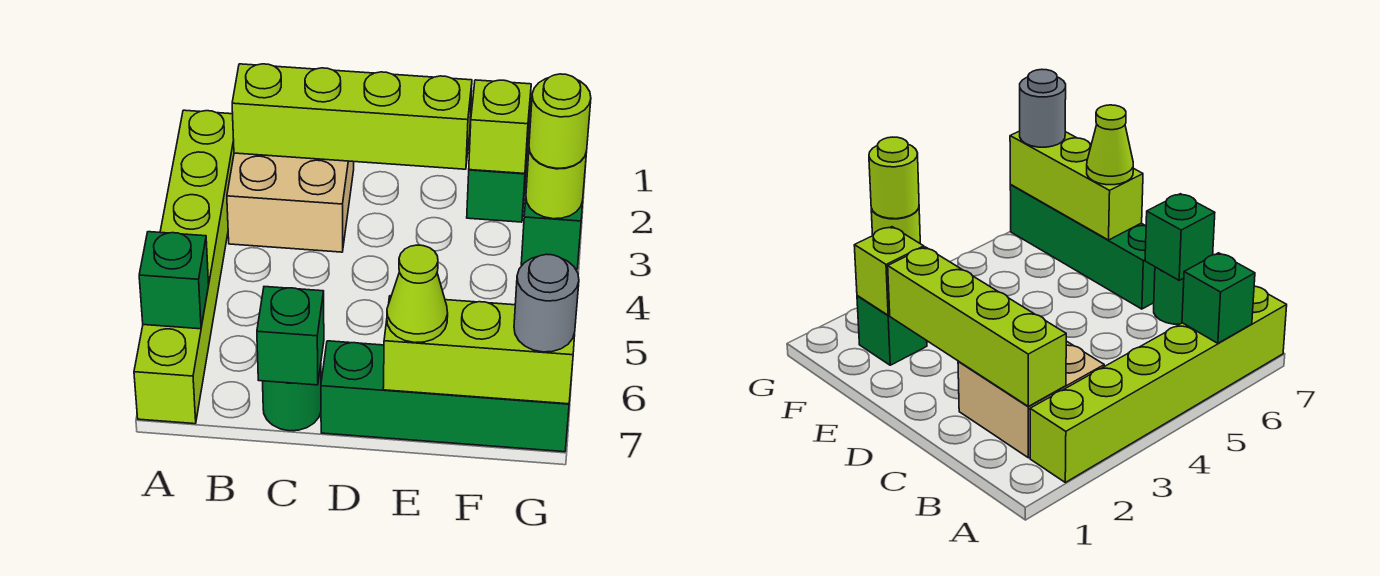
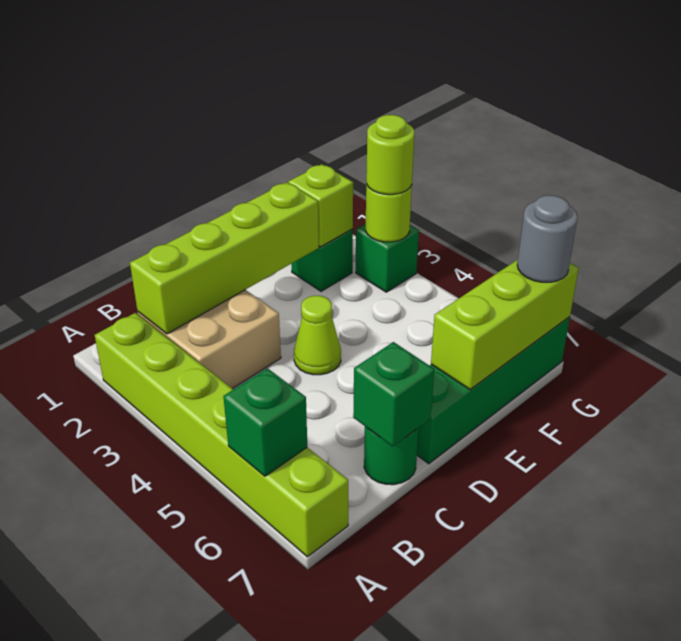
lime cone E7 level 3 -> lime cone D4 level 1

